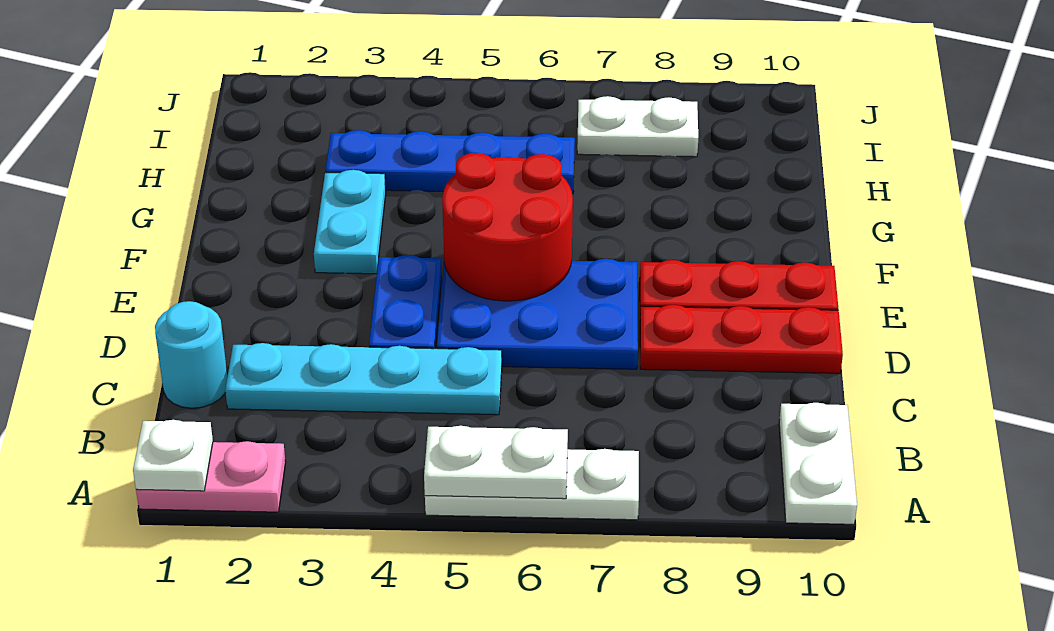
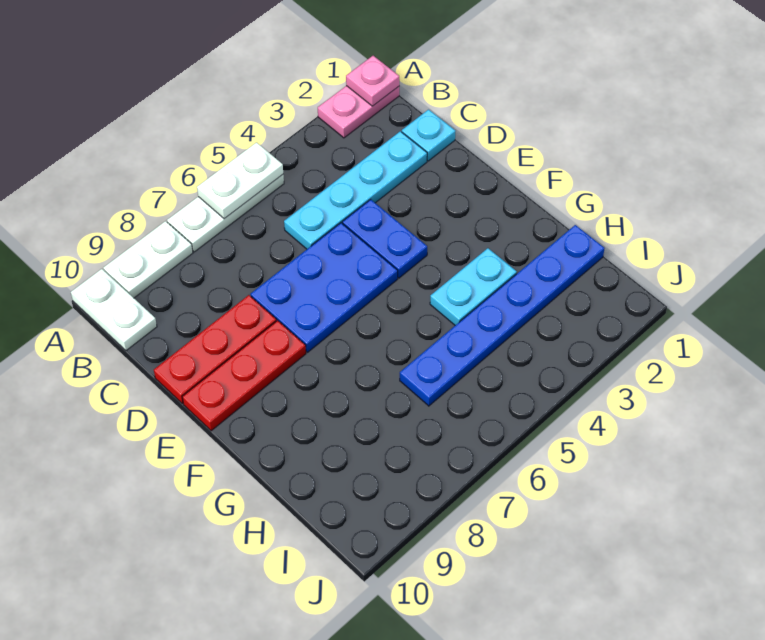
white plate A1 level 2 -> pink plate A1 level 2
cyan round brick C1 level 1 -> cyan plate C1 level 1
red round brick E5:F6 level 2 -> none
cyan plate F3:G3 level 1 -> cyan plate G3:G4 level 1
blue plate H3:H6 level 1 -> blue plate H1:H6 level 1
white plate I7:I8 level 1 -> white plate A8:A9 level 1

